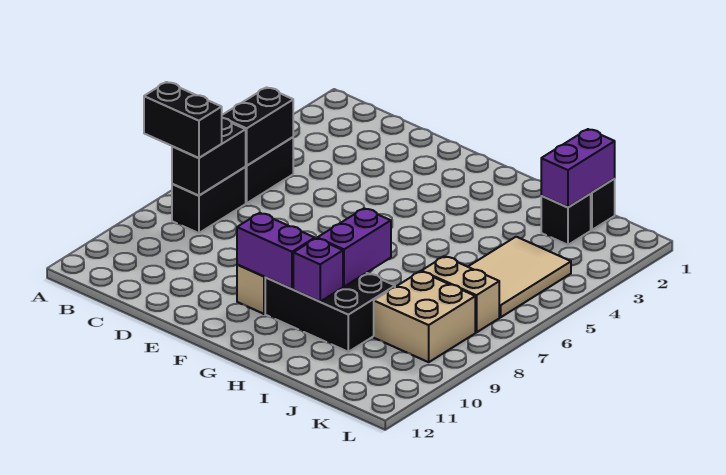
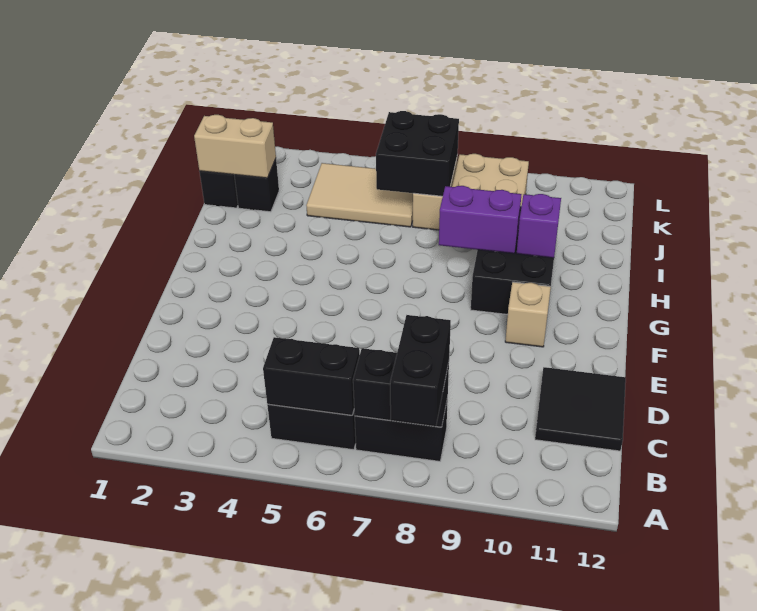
none -> black tile C11:D12 level 1
purple brick F10:G10 level 2 -> none
purple brick J1:J2 level 2 -> tan brick J1:J2 level 2
none -> black brick J6:K7 level 2

